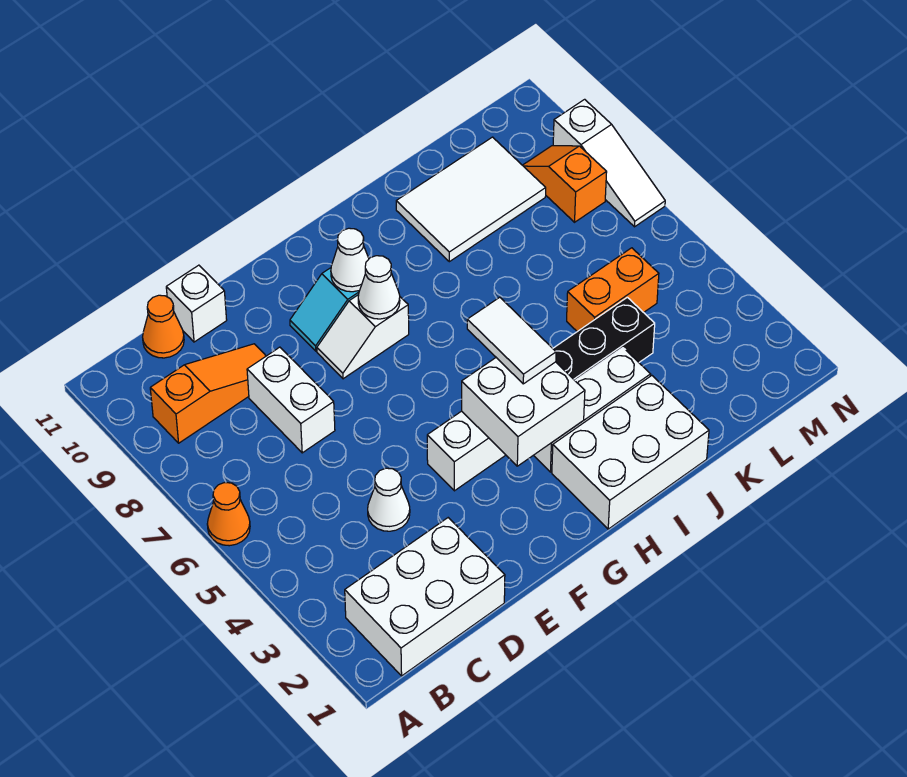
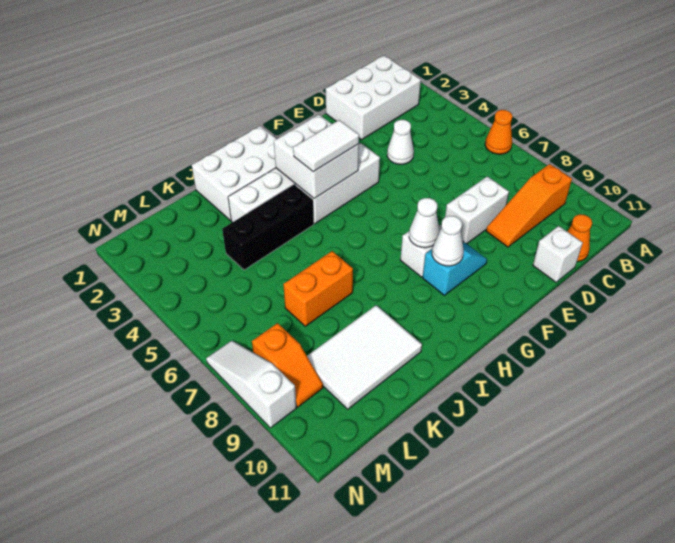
white brick D7:D8 level 1 -> white brick D8:E8 level 1
white tile H4:H5 level 3 -> white tile G4:H4 level 3
orange brick K5:L5 level 1 -> orange brick J7:K7 level 1

